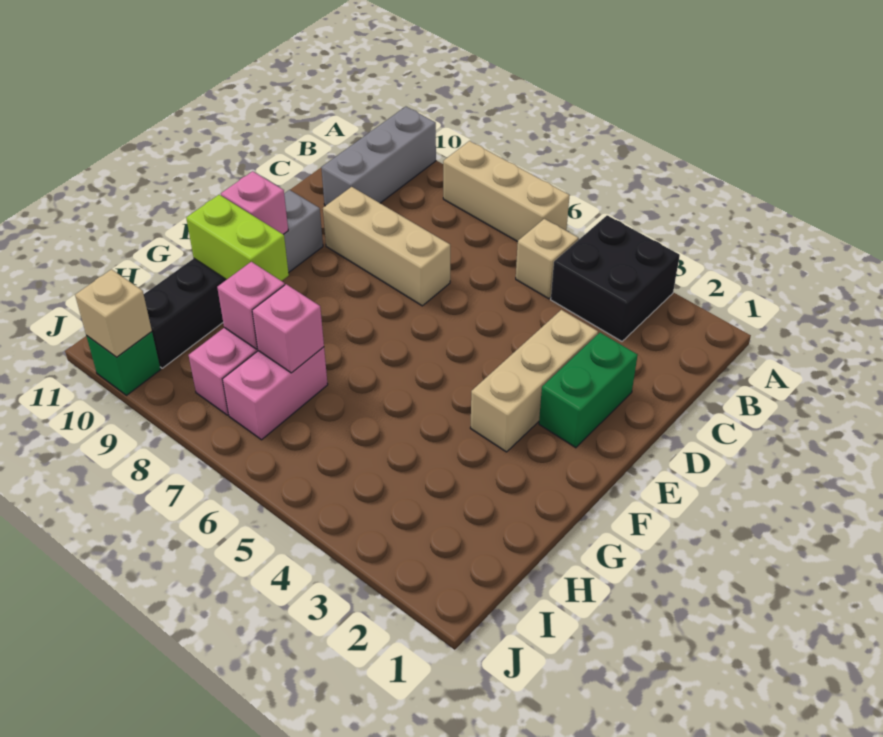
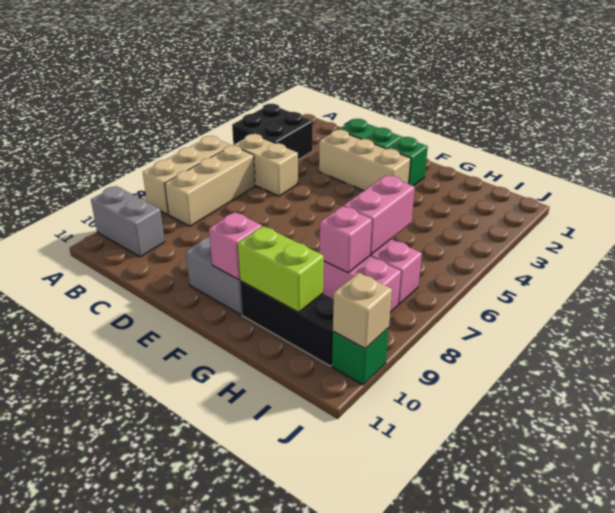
grey brick A10:C10 level 1 -> grey brick A10:B10 level 1
tan brick B5 level 1 -> tan brick B5:C5 level 1
tan brick D7:D9 level 1 -> tan brick B6:B8 level 1
none -> green brick F2 level 1
lime brick G9:G10 level 2 -> lime brick G10:H10 level 2
pink brick H7 level 2 -> pink brick H6:H7 level 2

